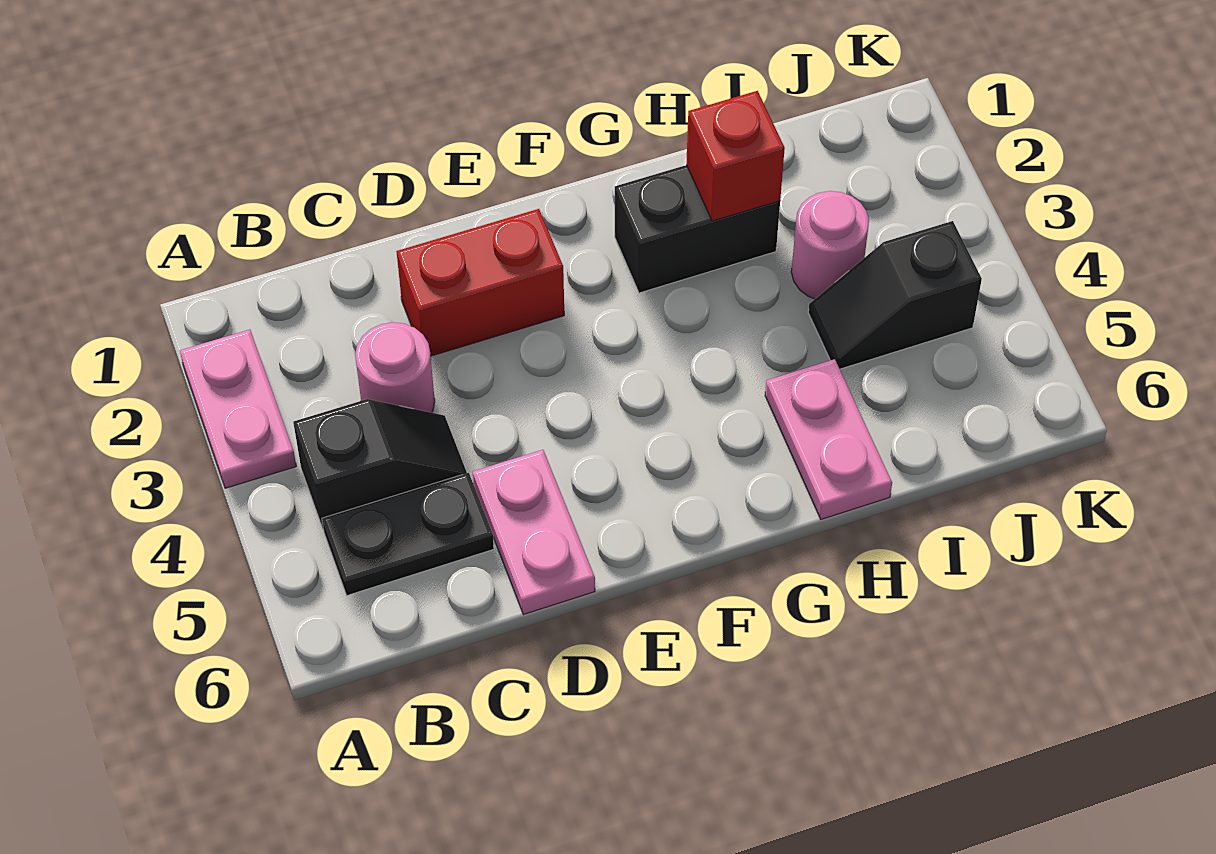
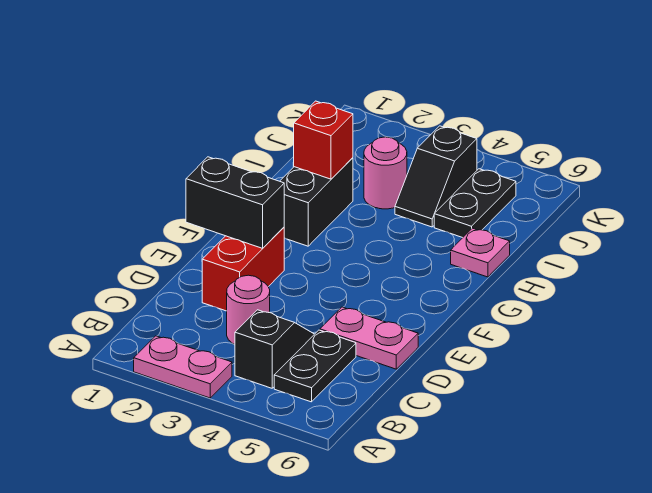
none -> black brick E1:E2 level 2
pink plate H5:H6 level 1 -> pink plate H6 level 1
none -> black plate I5:J5 level 1

